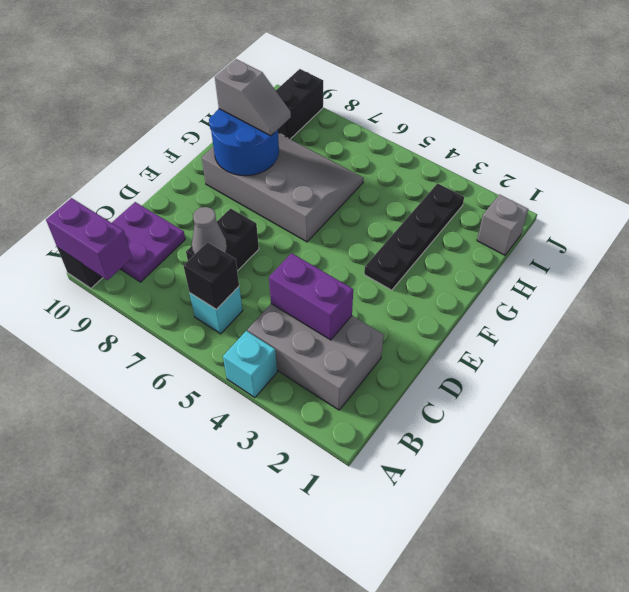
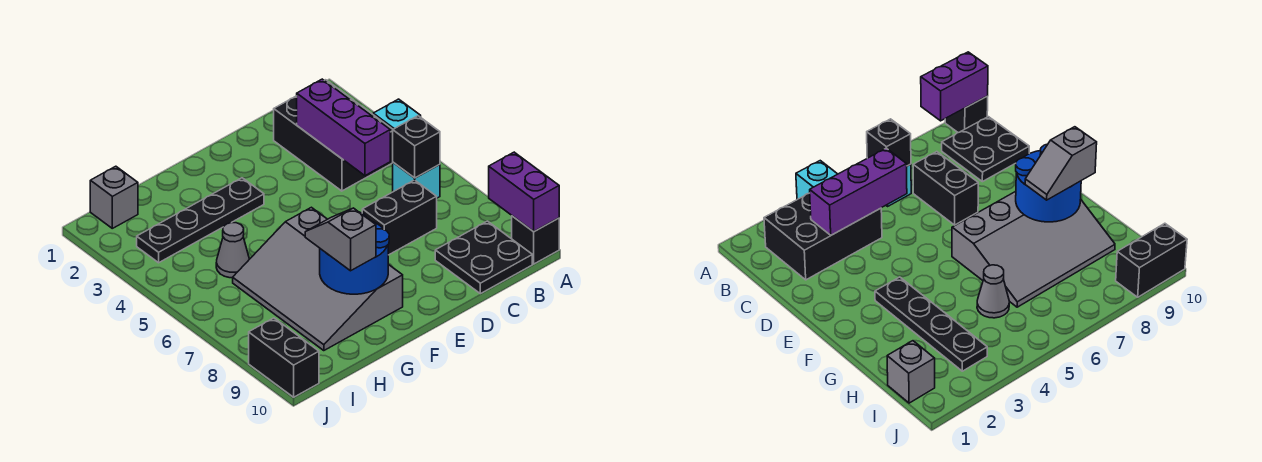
grey brick B2:C4 level 1 -> black brick B2:C4 level 1
purple plate B9:C10 level 1 -> black plate B9:C10 level 1
purple brick C3:C4 level 2 -> purple brick C3:C5 level 2
grey cone C7 level 2 -> grey cone H5 level 1
black brick I9:J9 level 1 -> black brick J9:J10 level 1

